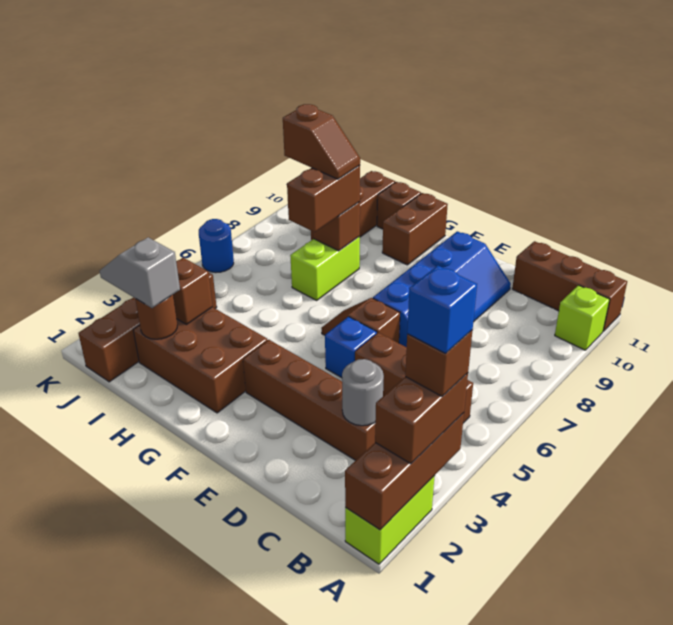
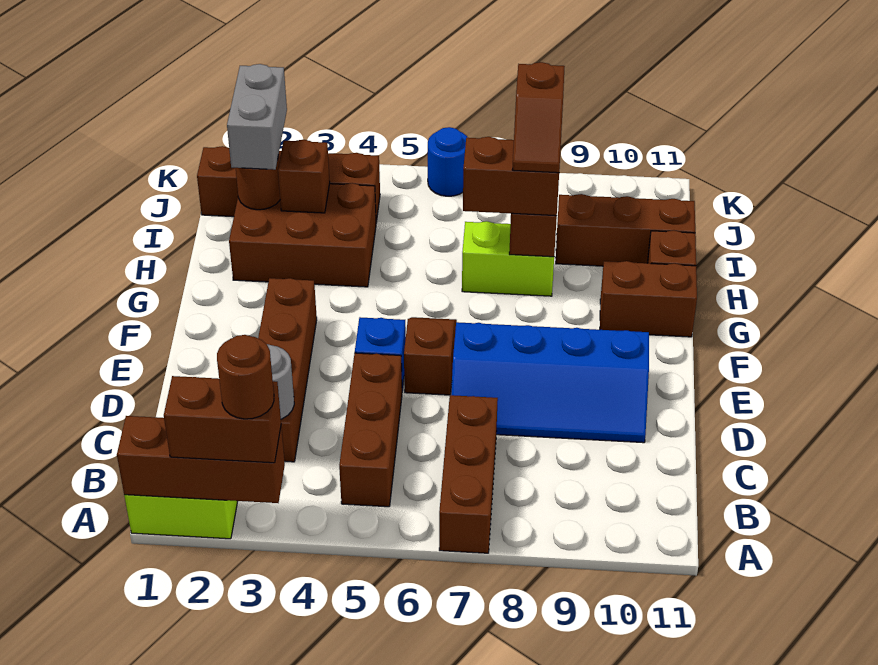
brown brick A3 level 4 -> brown round brick A3 level 4
blue brick A3 level 5 -> none
lime brick A10 level 1 -> none
brown brick A11:C11 level 1 -> brown brick A7:C7 level 1
brown brick G2:I3 level 1 -> brown brick H2:I4 level 1
grey slope I2:J2 level 3 top I -> grey brick I2:J2 level 3

